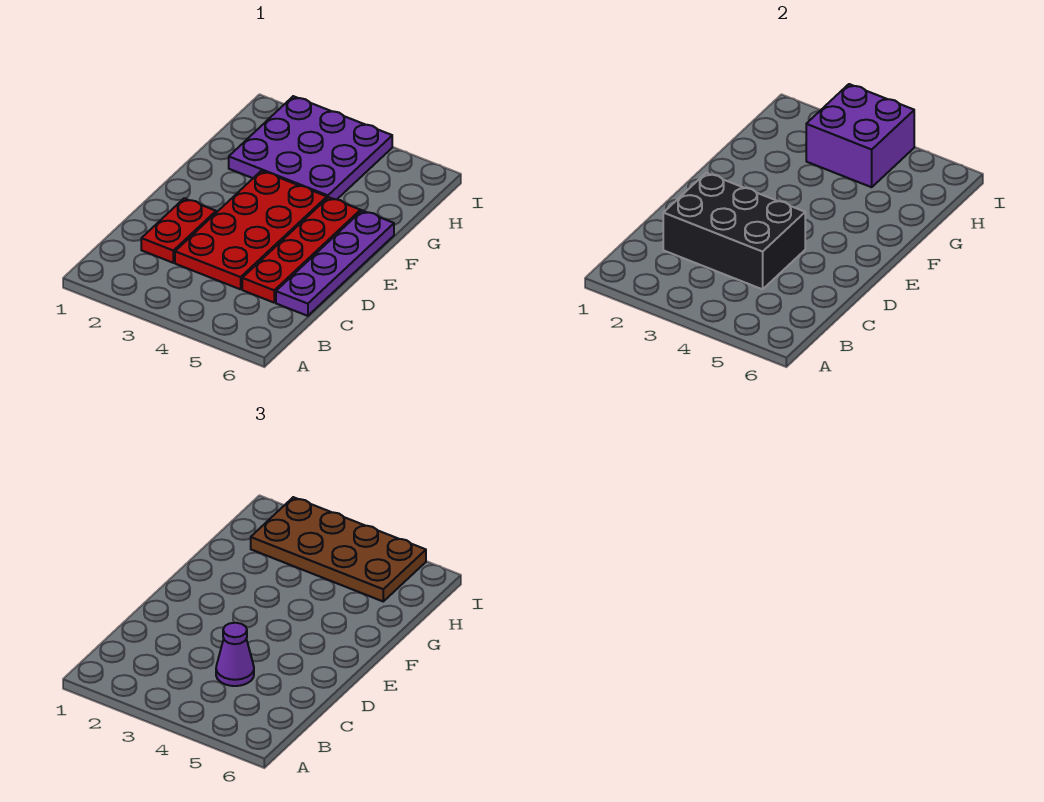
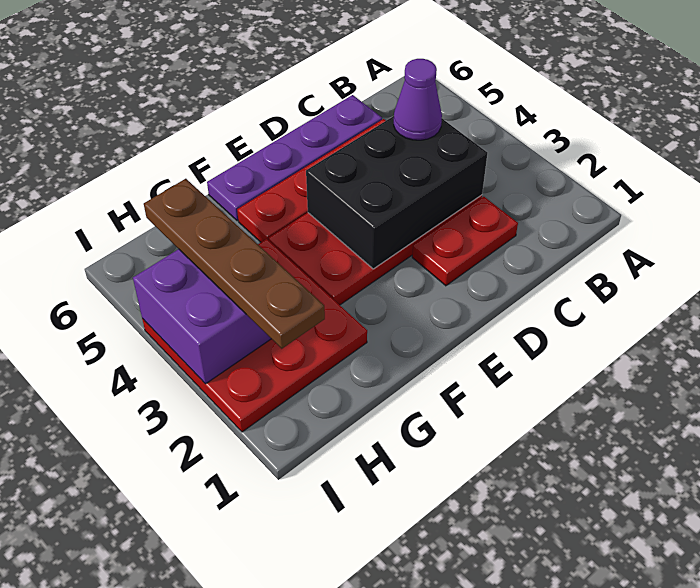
black brick C2:D4 level 2 -> black brick C3:E4 level 2
purple plate G2:I4 level 1 -> red plate G2:I4 level 1
brown plate H2:I5 level 3 -> brown plate H2:H5 level 3

